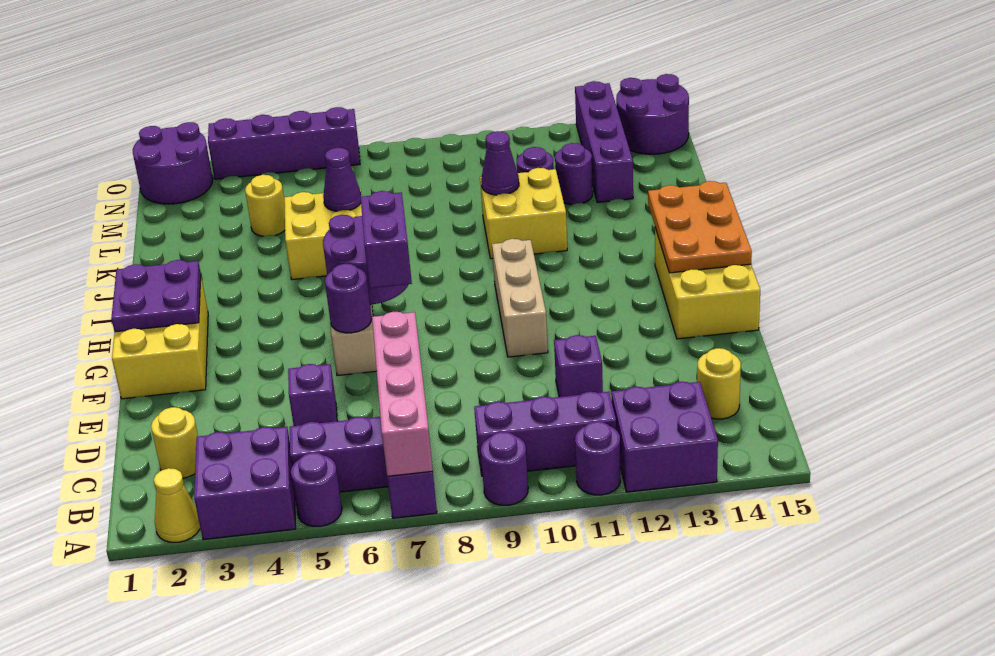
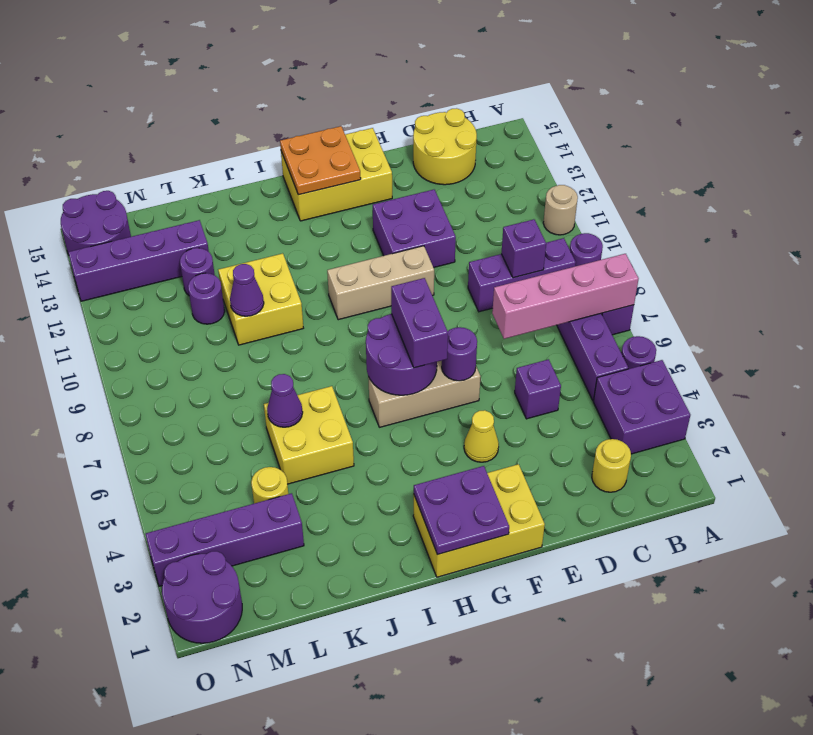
yellow cone A2 level 1 -> yellow cone F4 level 1
purple round brick A11 level 1 -> tan round brick A11 level 1
purple brick A12:B13 level 1 -> purple brick E11:F12 level 1
purple brick B9:B11 level 1 -> purple brick B9:D9 level 1
yellow round brick C14 level 1 -> yellow round brick C14:D15 level 1
purple brick D11 level 1 -> purple brick C9 level 2
purple brick F7:G7 level 3 -> purple brick G6:G7 level 3
orange plate G14:I15 level 2 -> orange plate G14:H15 level 2
purple brick O3:O6 level 1 -> purple brick L3:O3 level 1

